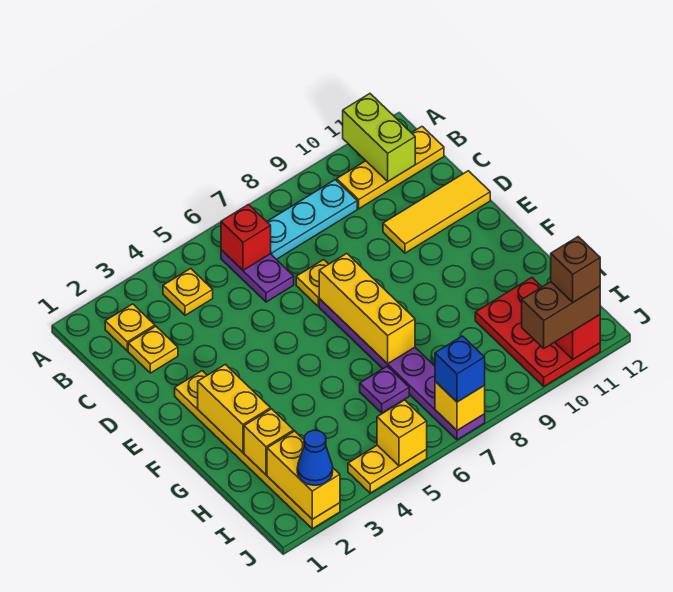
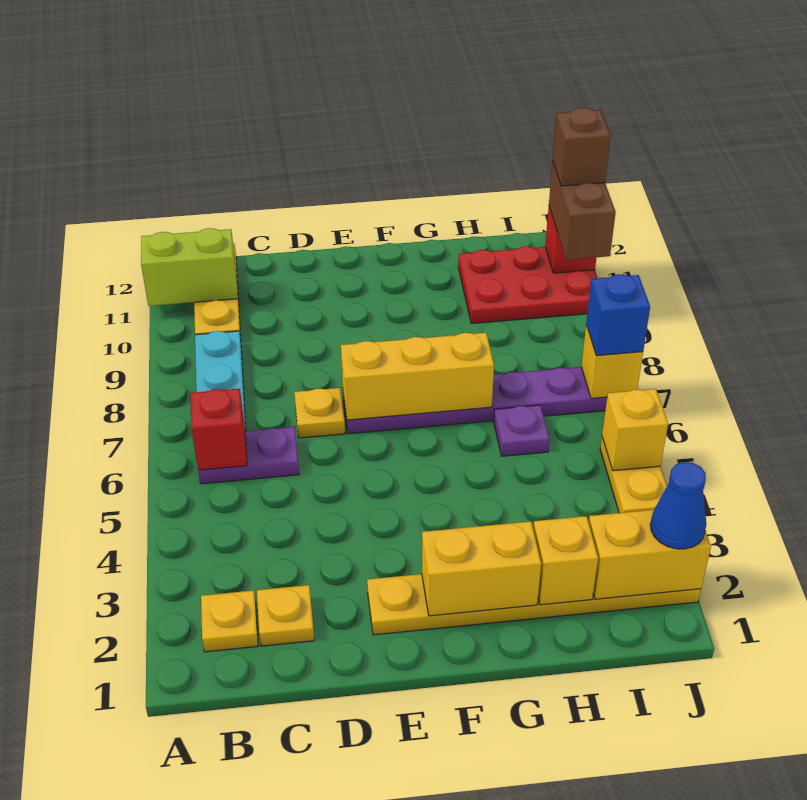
yellow plate B4 level 1 -> none
yellow tile D10:D12 level 1 -> none

